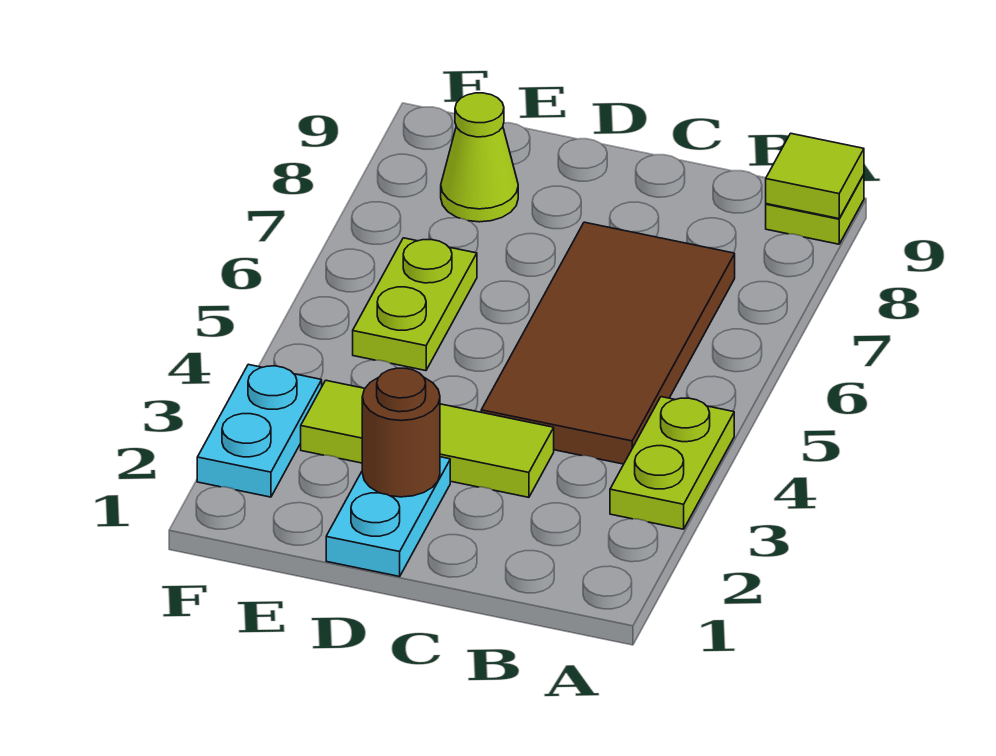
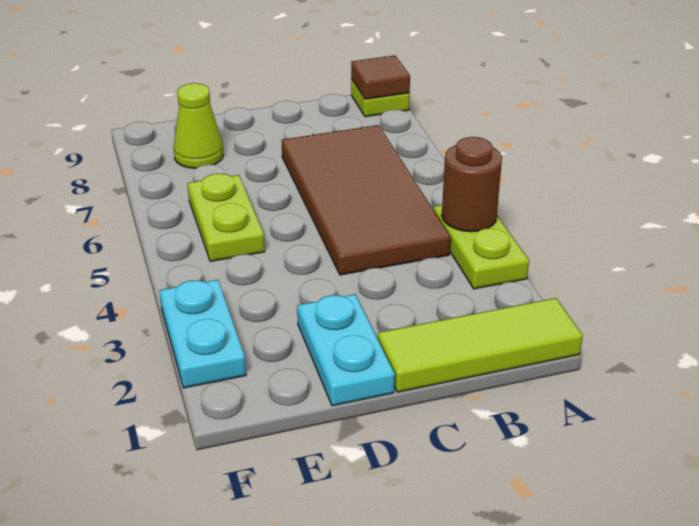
lime tile A9 level 2 -> brown tile A9 level 2
lime tile C3:E3 level 1 -> lime tile A1:C1 level 1
brown round brick D2 level 2 -> brown round brick A4 level 2

